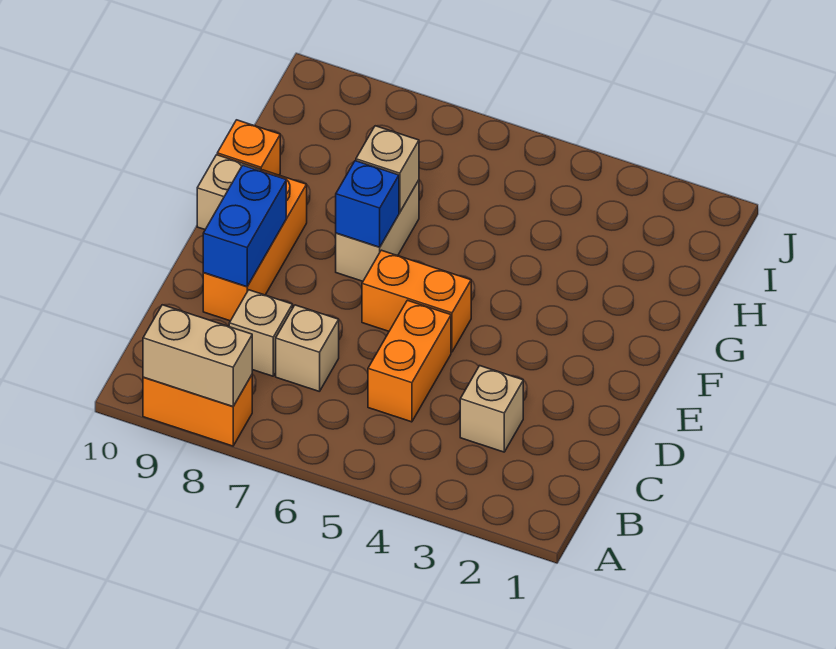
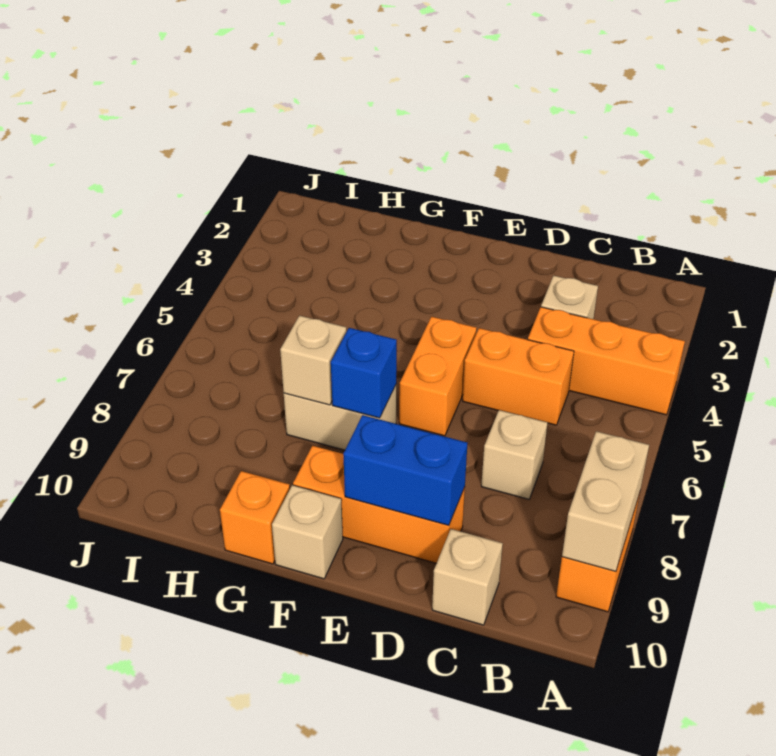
none -> orange brick A4:C4 level 1
tan brick C8 level 1 -> tan brick C10 level 1

